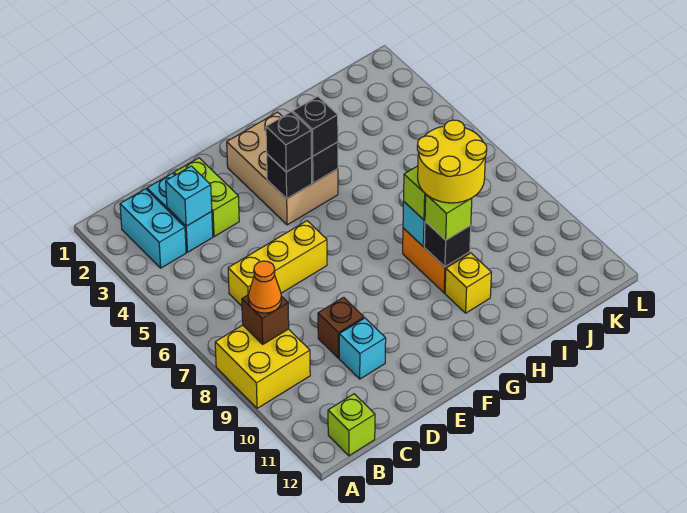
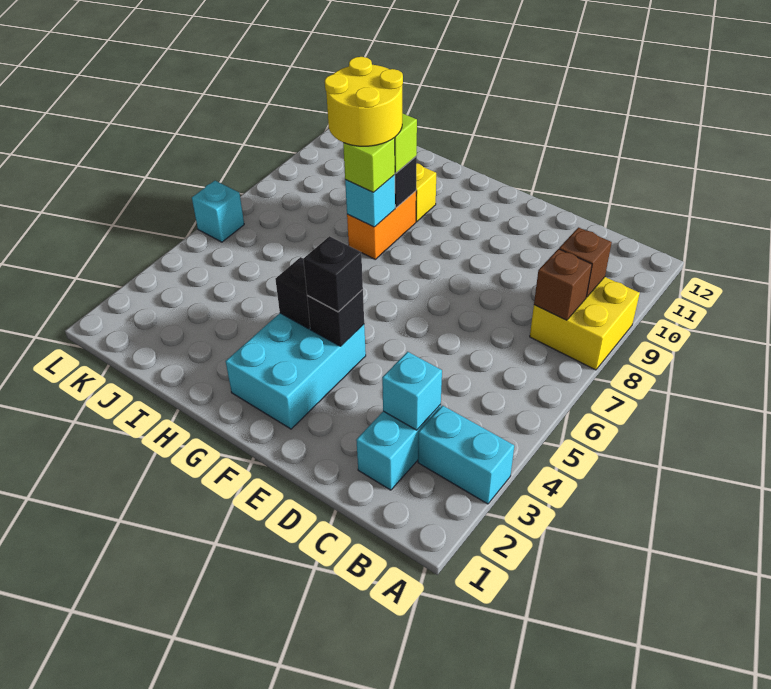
cyan brick B2:B3 level 1 -> cyan brick A3:B3 level 1
orange cone B8 level 3 -> none
lime brick B12 level 1 -> none
yellow brick C6:E6 level 1 -> none
lime brick D2:D3 level 1 -> none
brown brick D9 level 1 -> brown brick B9 level 2
cyan brick D10 level 1 -> cyan brick L6 level 1
tan brick F2:G4 level 1 -> cyan brick F2:G4 level 1
black brick G4 level 3 -> none

